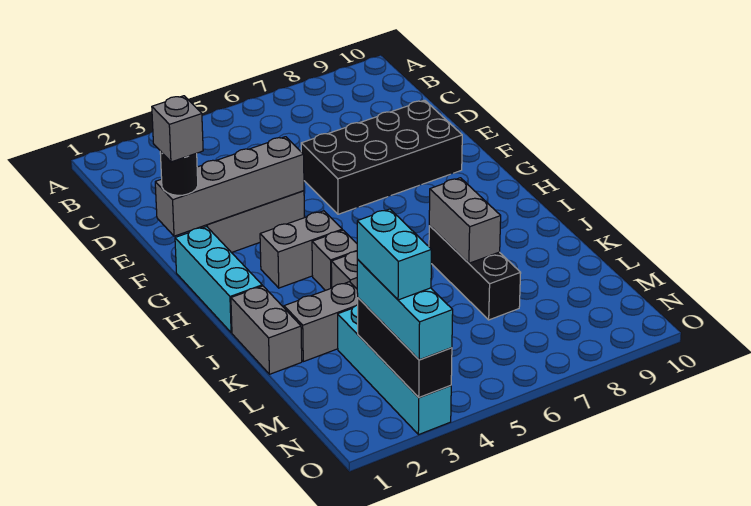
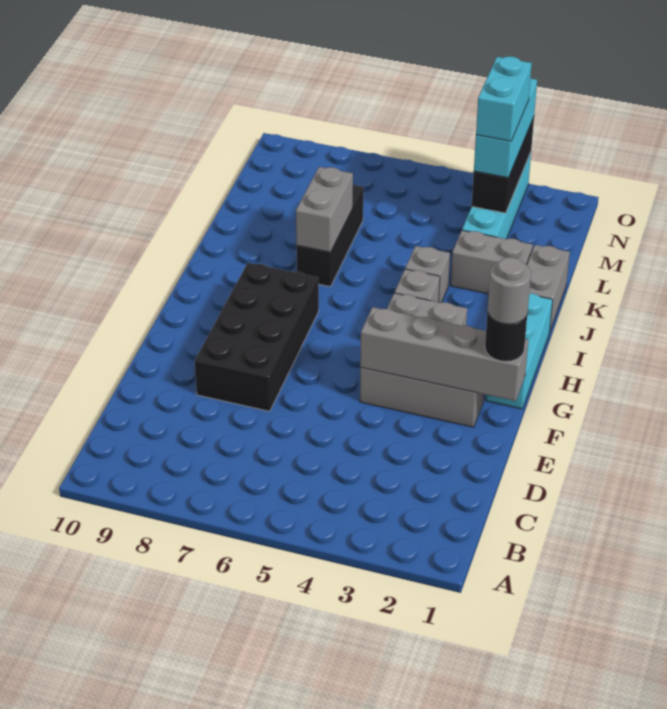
black brick E6:F9 level 1 -> black brick E7:H8 level 1
grey brick F1 level 4 -> grey round brick F1 level 4

